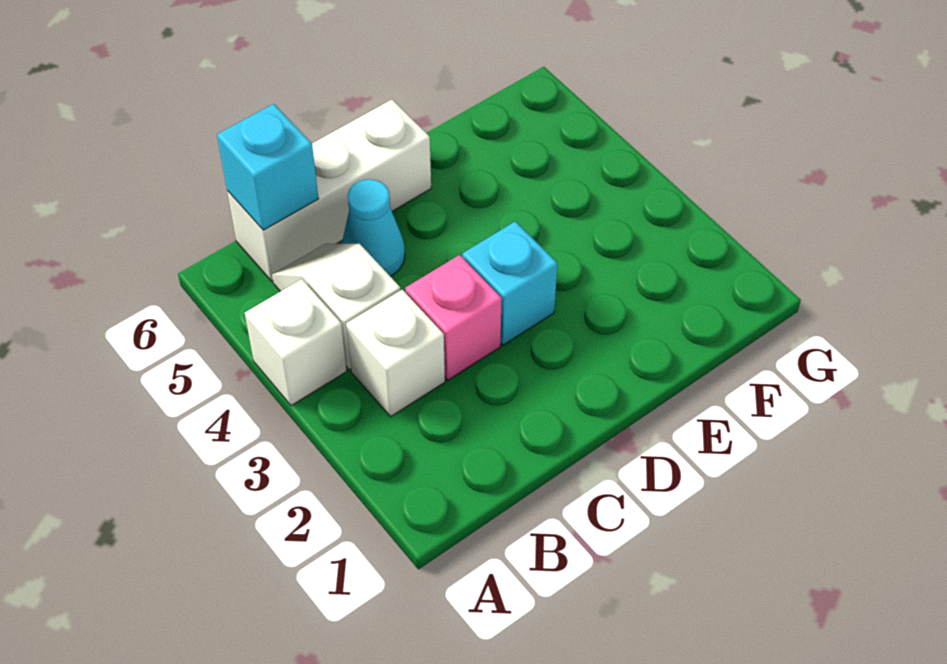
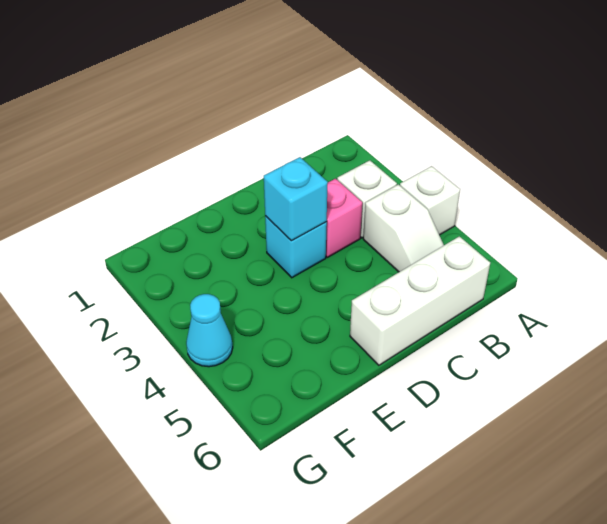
cyan brick B6 level 2 -> cyan brick D3 level 2
cyan cone C5 level 1 -> cyan cone G4 level 1

